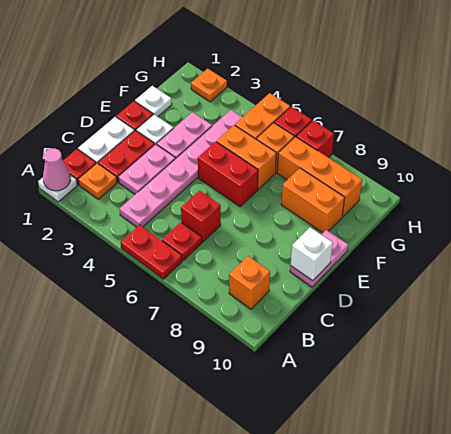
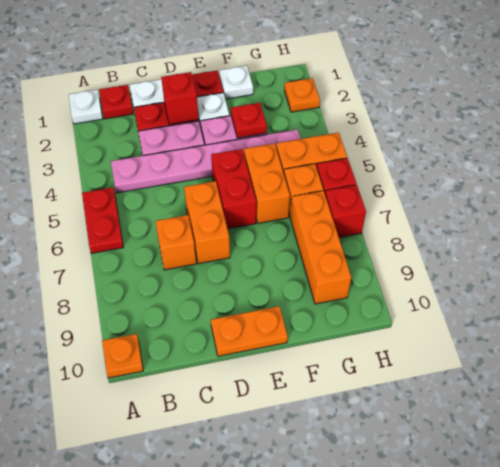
pink cone A1 level 2 -> none
orange plate B2 level 1 -> orange plate A10 level 1
red plate B6 level 1 -> red plate F3 level 2
orange brick B9 level 1 -> orange brick C7 level 1
red brick C6 level 1 -> red brick D2 level 2
pink plate D10:E10 level 1 -> orange plate D10:E10 level 1
white brick D10 level 2 -> none
orange brick F8:F9 level 1 -> orange brick D6:D7 level 1

